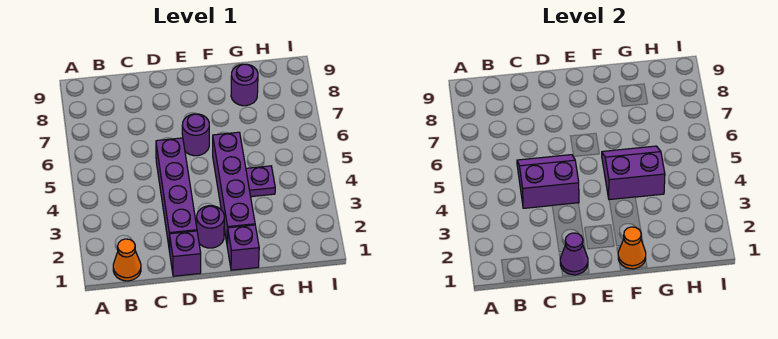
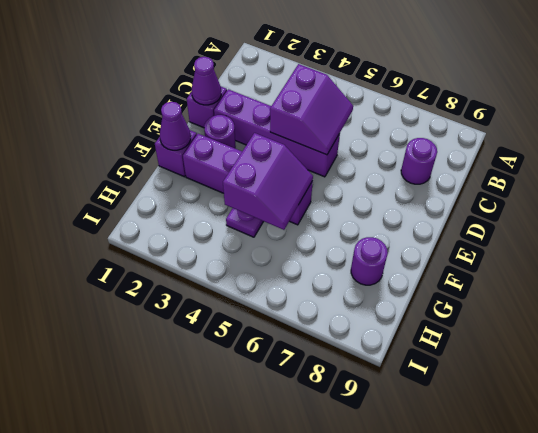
orange cone B1 level 1 -> none
purple round brick E6 level 1 -> purple round brick C8 level 1
orange cone F1 level 2 -> purple cone F1 level 2

